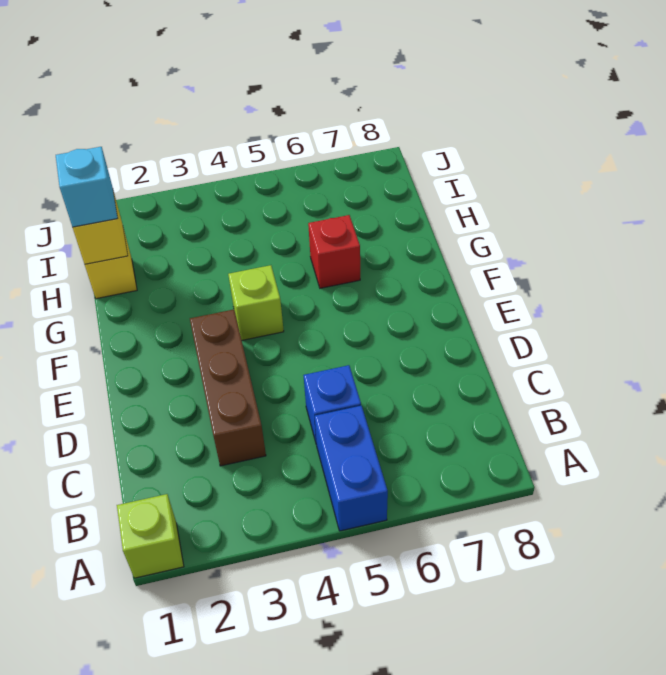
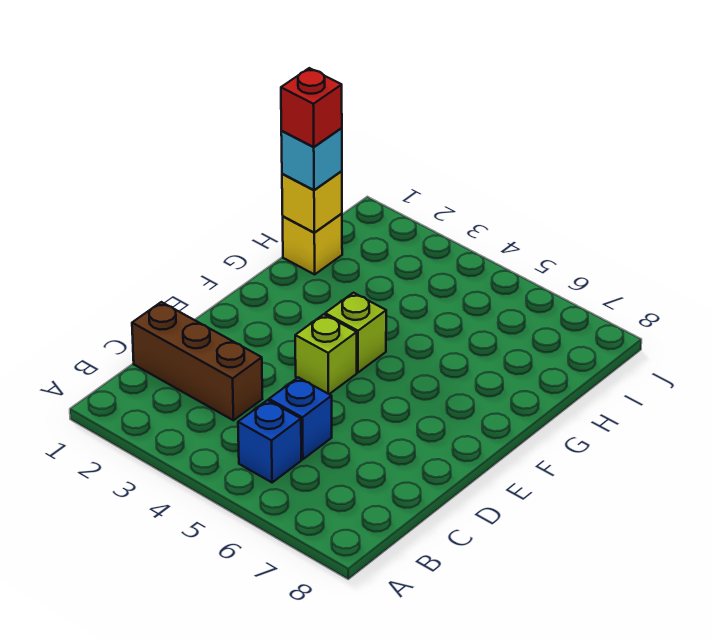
lime brick A1 level 1 -> lime brick E4 level 1
blue brick A5:B5 level 1 -> blue brick B5 level 1
brown brick C3:E3 level 1 -> brown brick C1:C3 level 1
red brick G6 level 1 -> red brick H1 level 4

